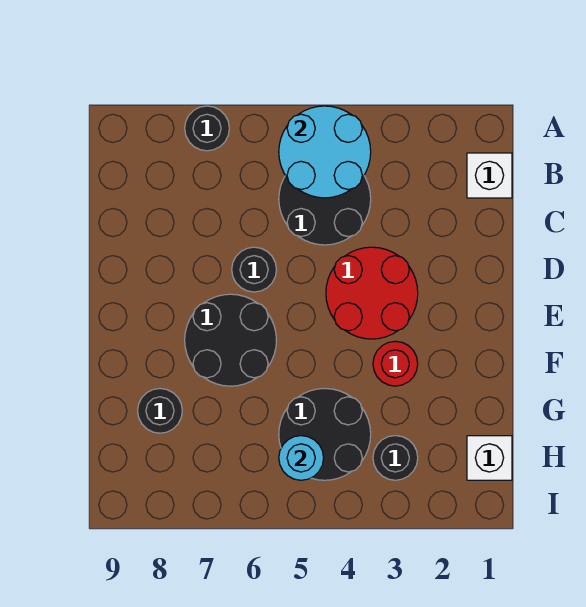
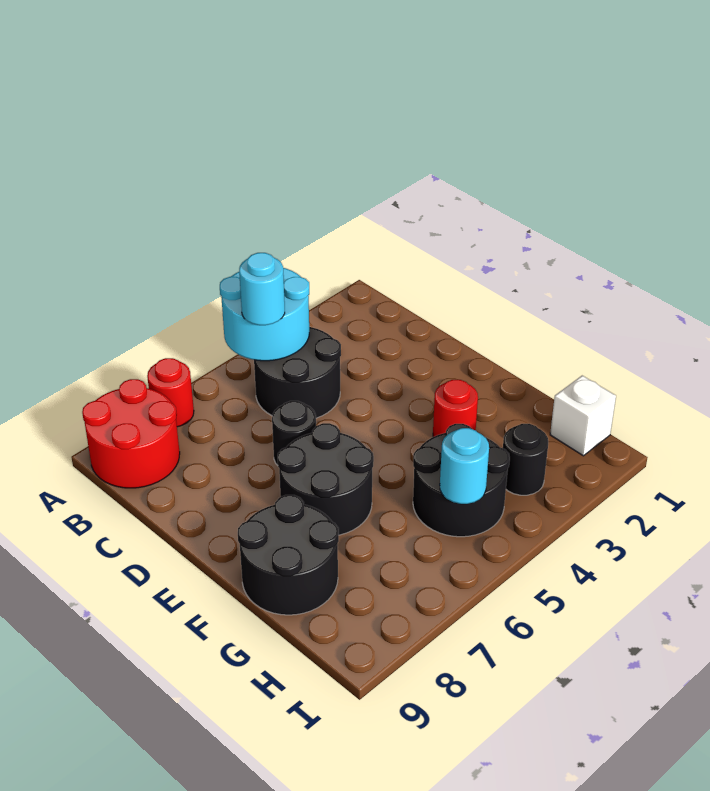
black round brick A7 level 1 -> red round brick A7 level 1
white brick B1 level 1 -> none
none -> cyan round brick B5 level 3
red round brick D3:E4 level 1 -> red round brick A8:B9 level 1
black round brick G8 level 1 -> black round brick F8:G9 level 1

